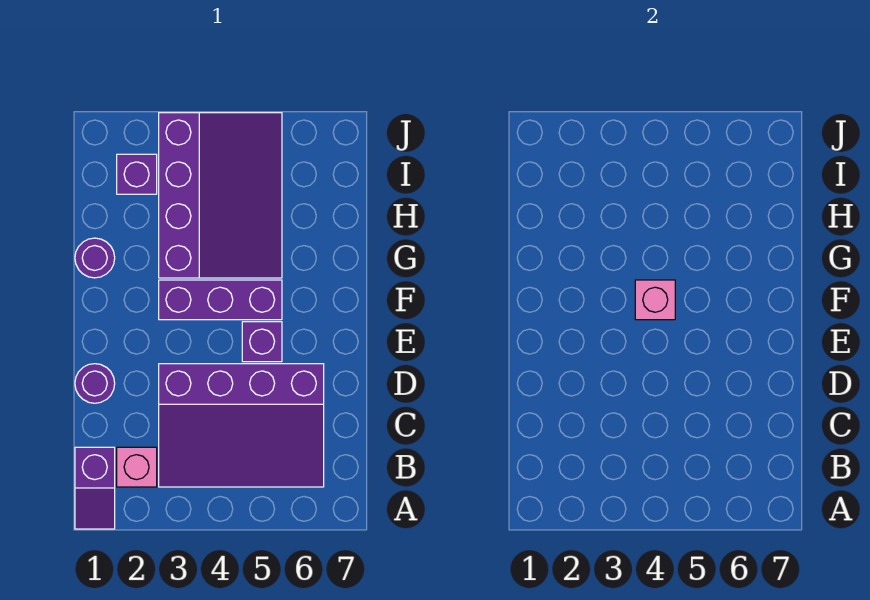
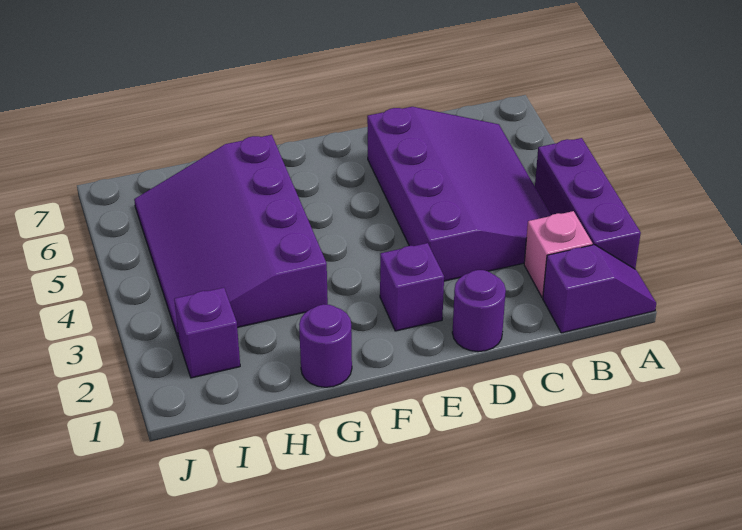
purple brick E5 level 1 -> purple brick E2 level 1
purple brick F3:F5 level 1 -> purple brick A2:A4 level 1
pink brick F4 level 2 -> none
purple slope G3:J5 level 1 top 3 -> purple slope G3:I6 level 1 top G

